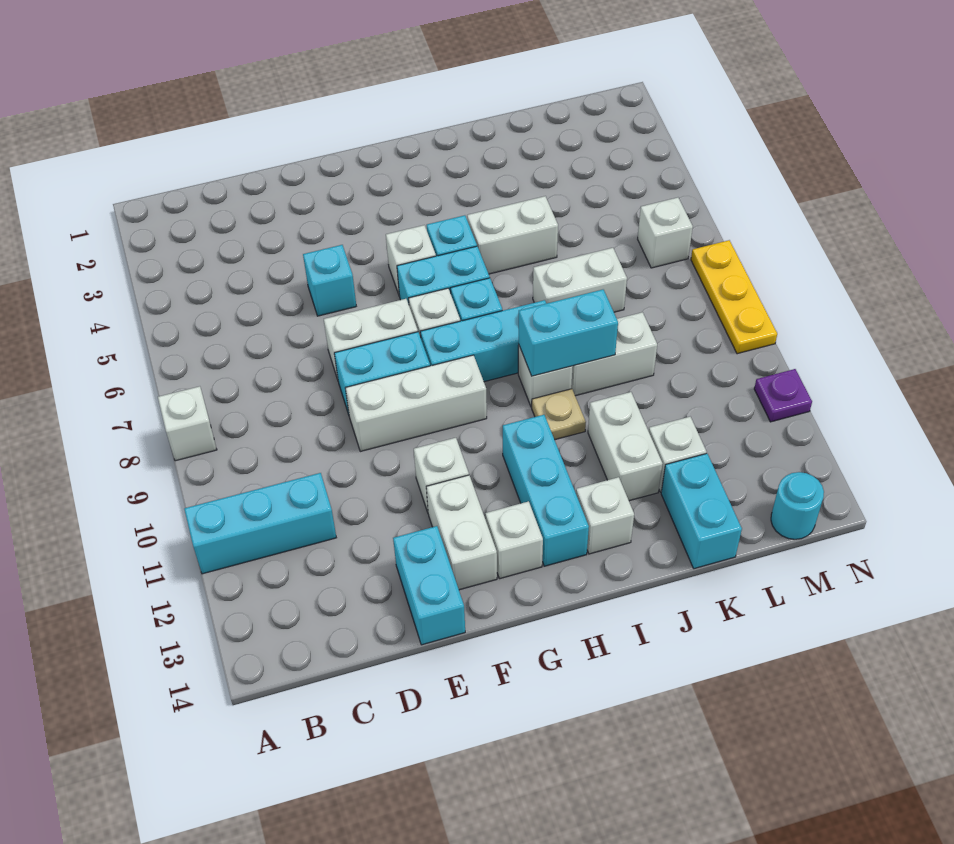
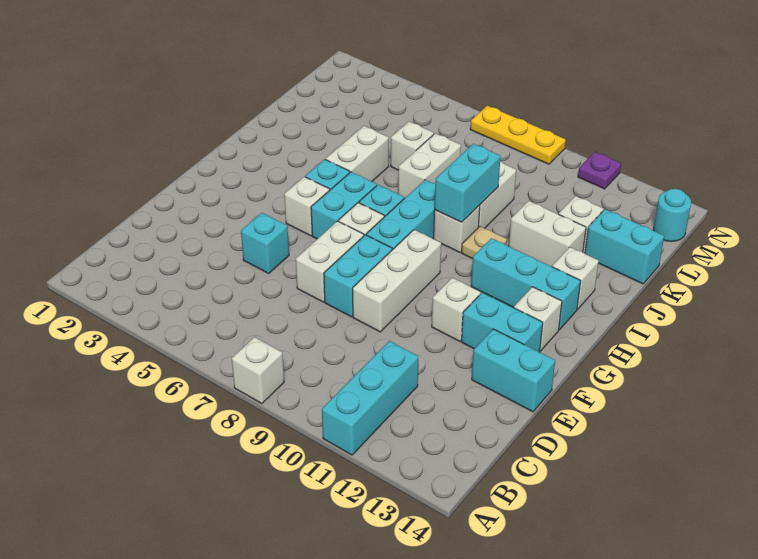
white brick F12:F13 level 1 -> cyan brick F12:F13 level 1
white brick M6 level 1 -> white brick K6 level 1

